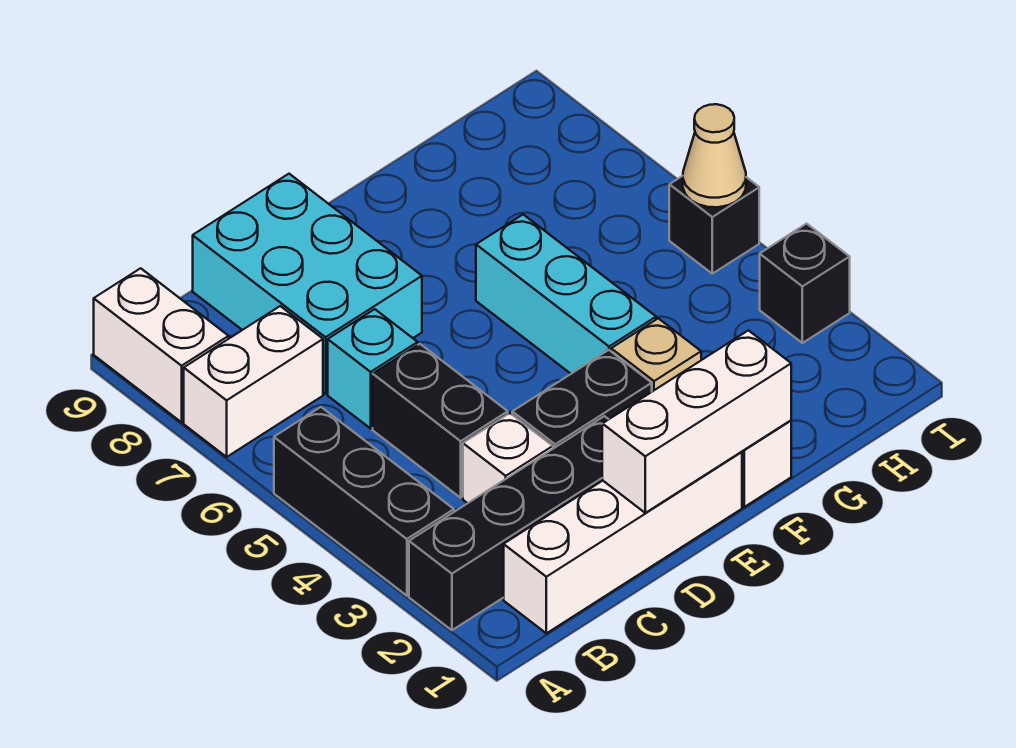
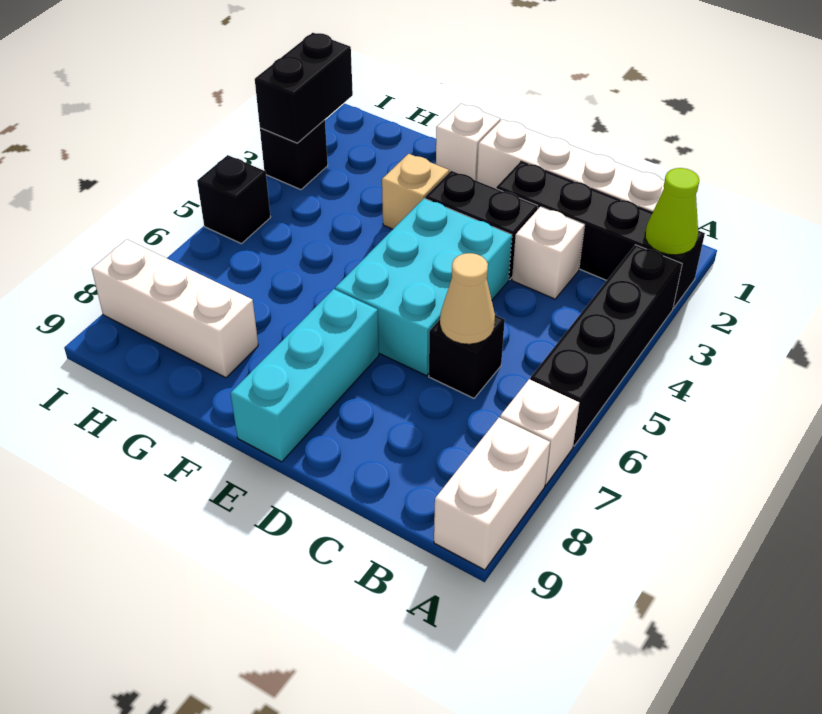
none -> lime cone A2 level 2
black brick A3:A5 level 1 -> black brick A3:A6 level 1
white brick A7:B7 level 1 -> white brick A7 level 1
black brick C4:C5 level 1 -> black brick I2:I3 level 2
cyan brick C6 level 1 -> black brick C6 level 1
cyan brick C7:D9 level 1 -> cyan brick D4:E6 level 1
white brick D1:F1 level 2 -> white brick G8:I8 level 1
cyan brick F4:F6 level 1 -> cyan brick E7:E9 level 1
tan cone I5 level 2 -> tan cone C6 level 2

